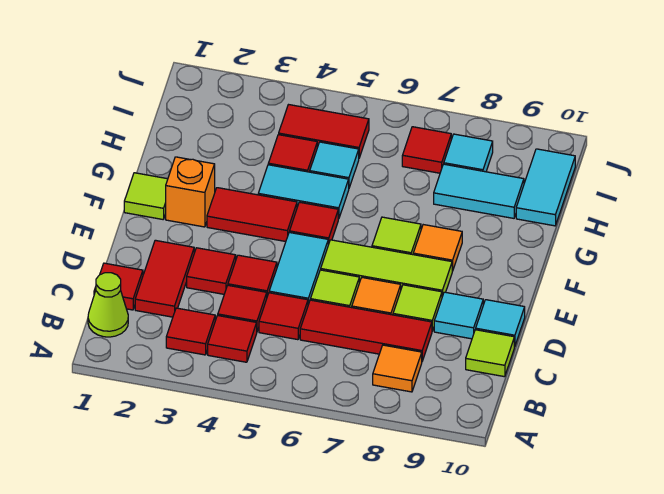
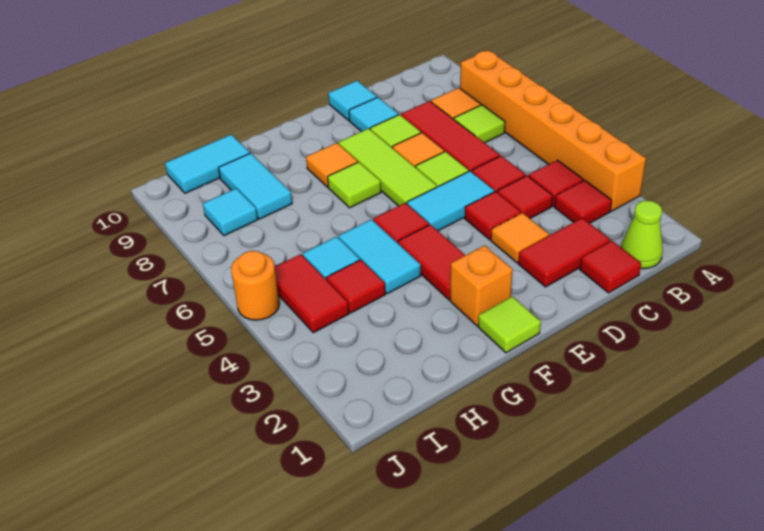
none -> orange brick A3:A8 level 1
lime tile C10 level 1 -> lime tile B7 level 1
red tile D3 level 1 -> orange tile D3 level 1
red tile I7 level 1 -> none
none -> orange round brick J5 level 1

